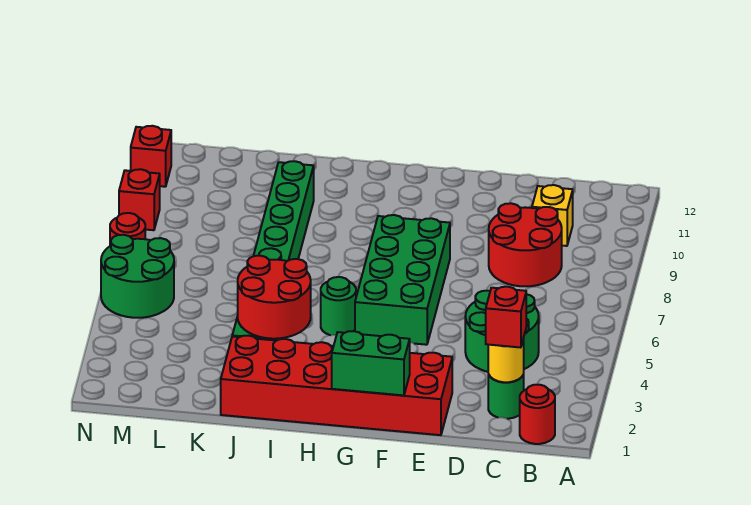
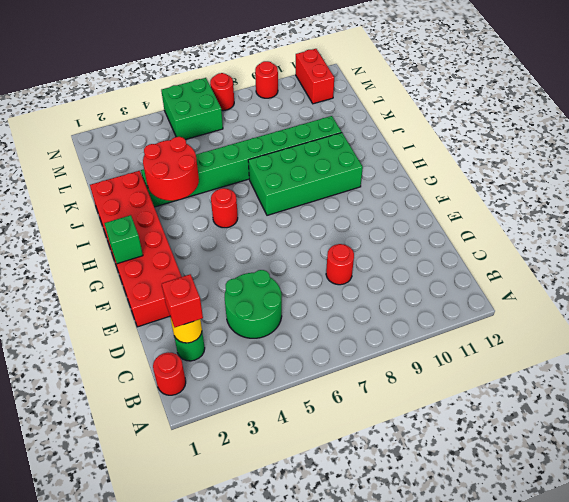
red round brick C8:D9 level 1 -> red round brick D8 level 1
yellow brick C10 level 1 -> none
green brick F1:G1 level 2 -> green brick G1 level 2
green brick F5:G8 level 1 -> green brick H7:I10 level 1
green round brick H5 level 1 -> red round brick H5 level 1
green round brick M5:N6 level 1 -> green brick M5:N6 level 1
red brick N9 level 1 -> red round brick N9 level 1
red brick N11 level 1 -> red brick M11:N11 level 1

